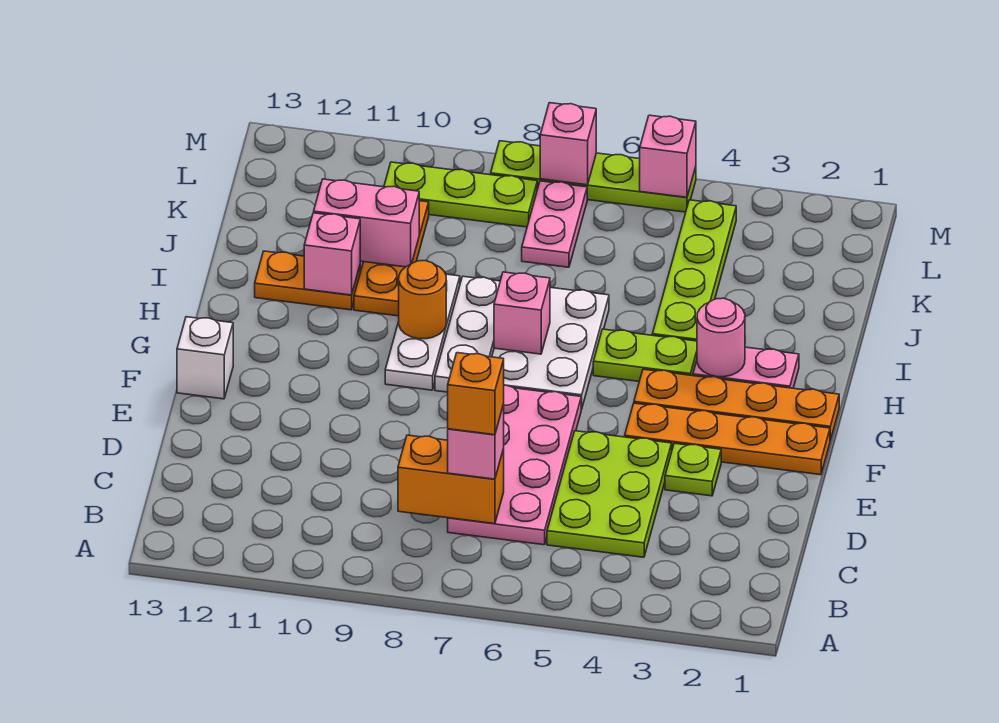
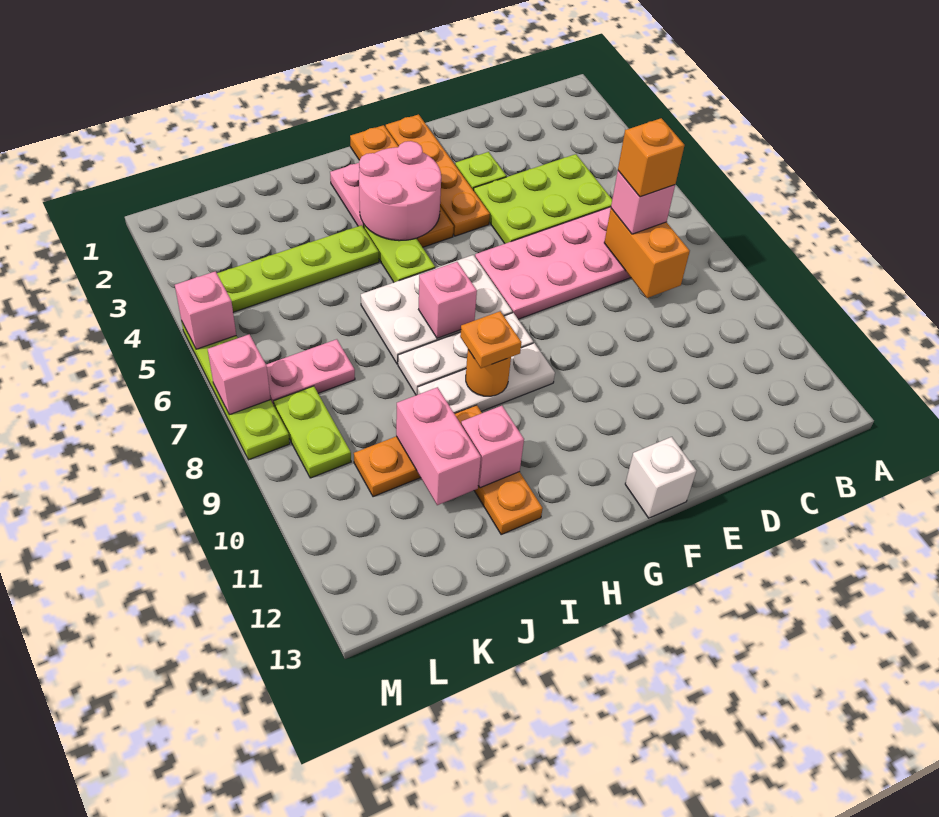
pink round brick H3 level 2 -> pink round brick G3:H4 level 2
none -> orange plate H9 level 3
lime plate L8:L10 level 1 -> lime plate L8:L9 level 1

